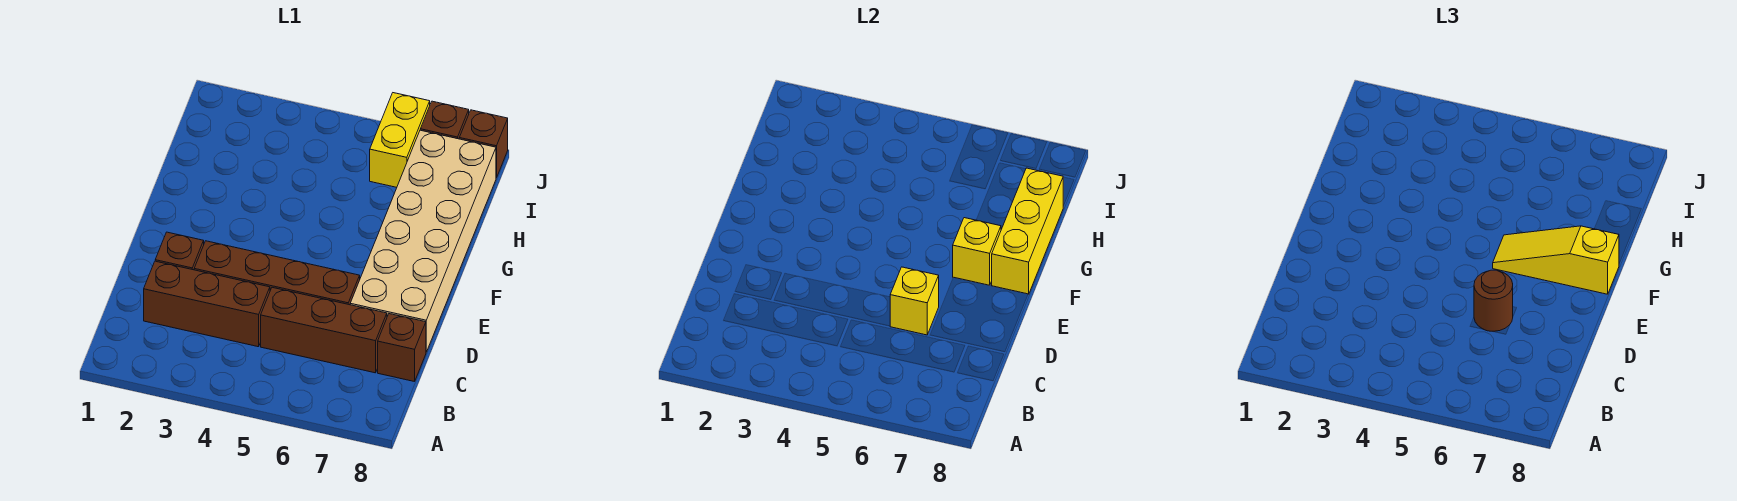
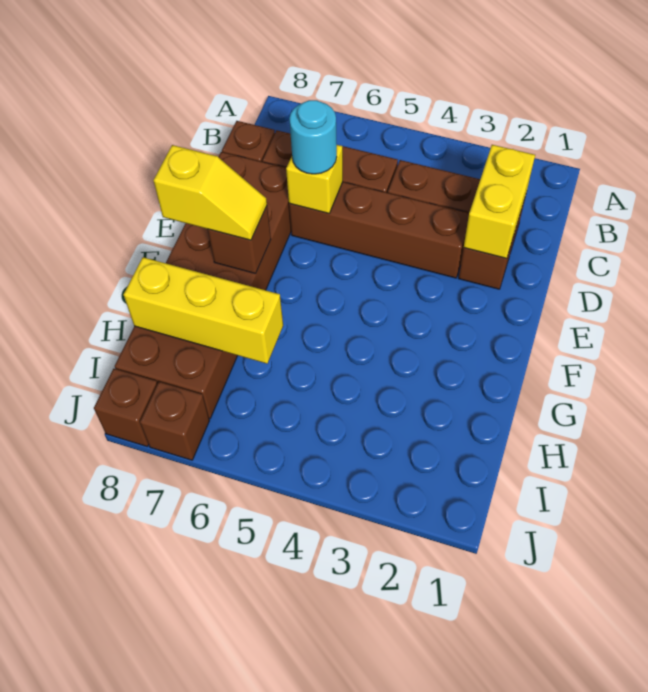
brown round brick D6 level 3 -> cyan round brick D6 level 3
tan brick D7:I8 level 1 -> brown brick D7:I8 level 1
yellow slope F6:F8 level 3 top 8 -> yellow slope F7:F8 level 3 top 8
yellow brick F7 level 2 -> brown brick F7 level 2
yellow brick F8:H8 level 2 -> yellow brick H6:H8 level 2
yellow brick I6:J6 level 1 -> yellow brick C2:D2 level 2

